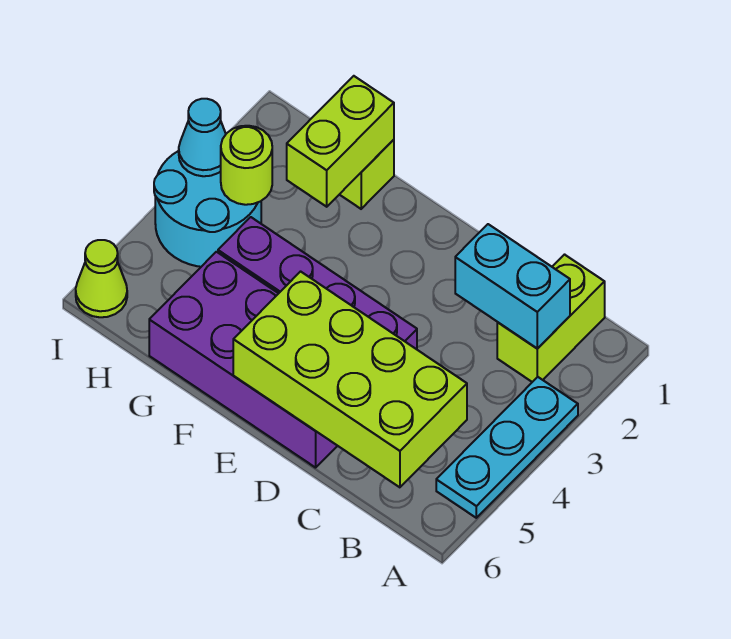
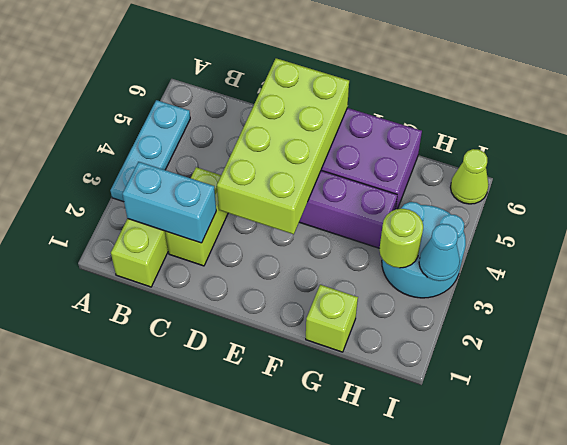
lime brick B5:E6 level 2 -> lime brick D3:E6 level 2
lime brick G1:G2 level 2 -> lime brick C2:C3 level 1

